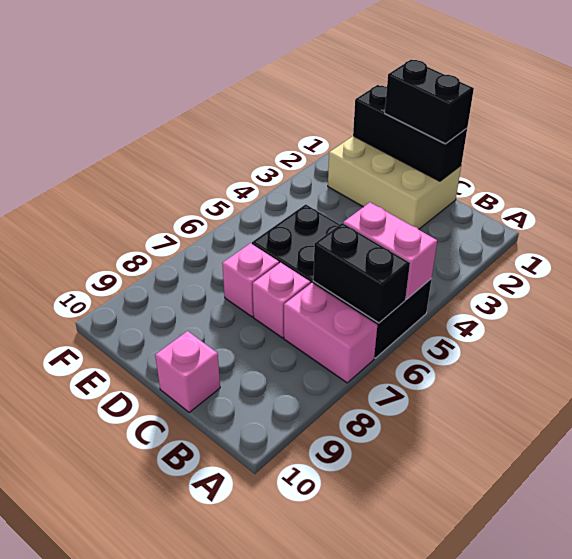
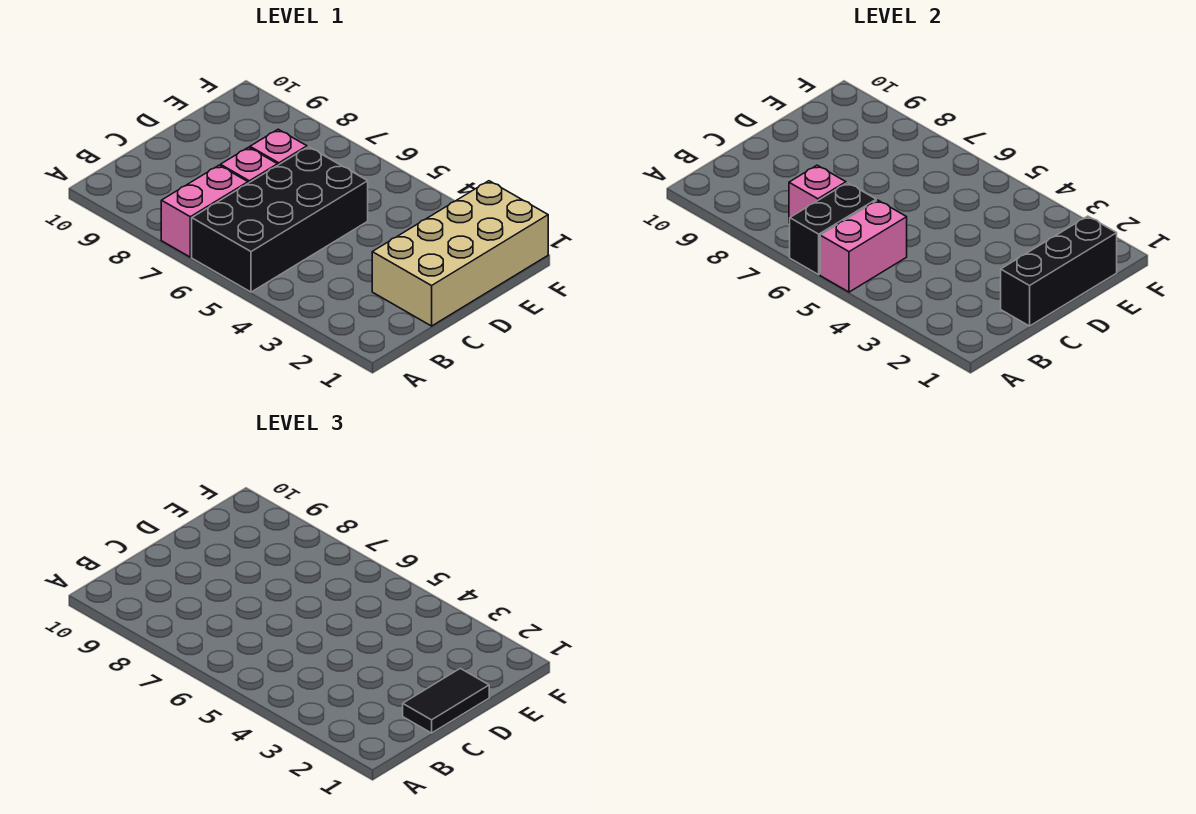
tan brick C1:E2 level 1 -> tan brick C1:F2 level 1
black brick C1:D1 level 3 -> black tile C1:D1 level 3
pink brick C10 level 1 -> pink brick B7 level 2

